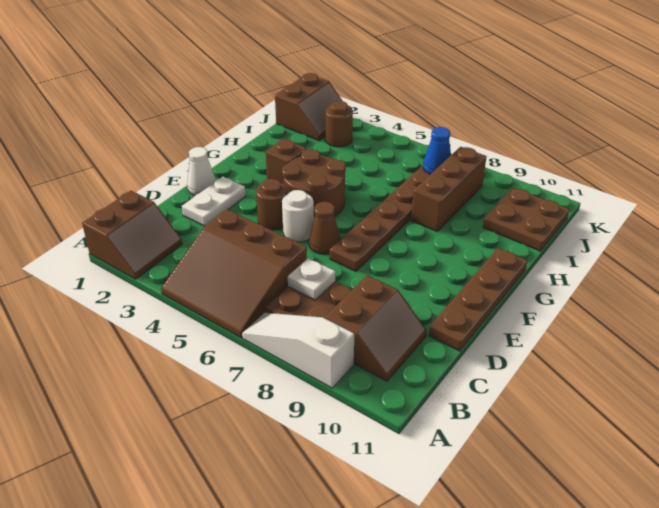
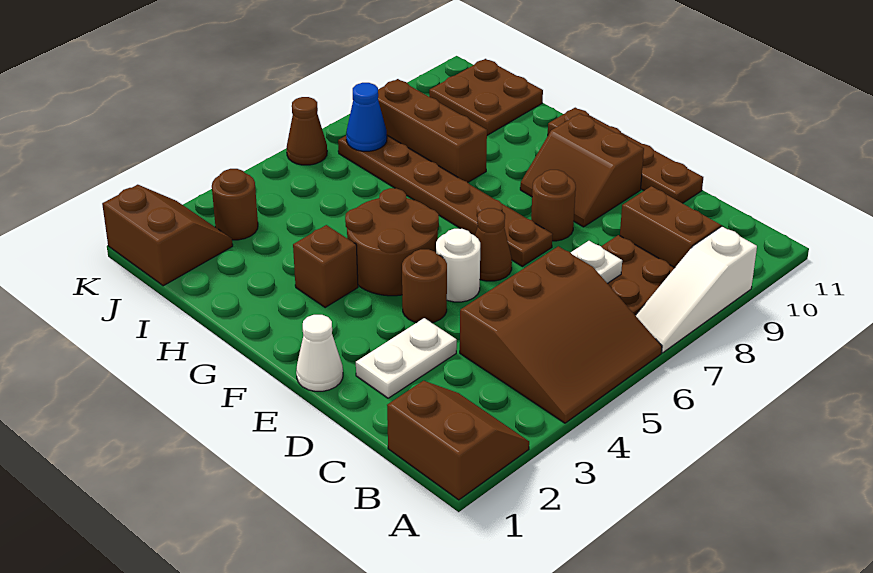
white plate D2:E2 level 1 -> white plate D2:D3 level 1
none -> brown round brick E8 level 1
none -> brown slope E9:F10 level 1 top 10
none -> brown cone K6 level 1

